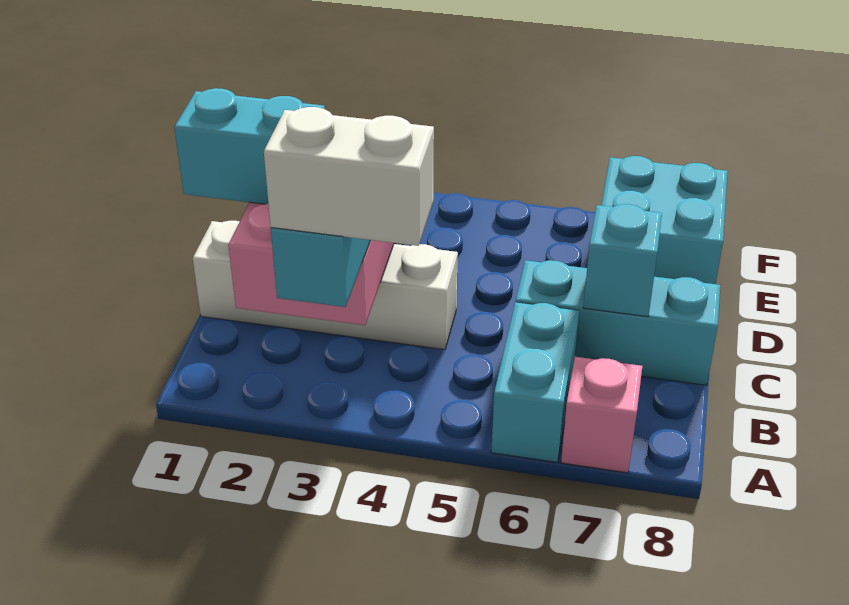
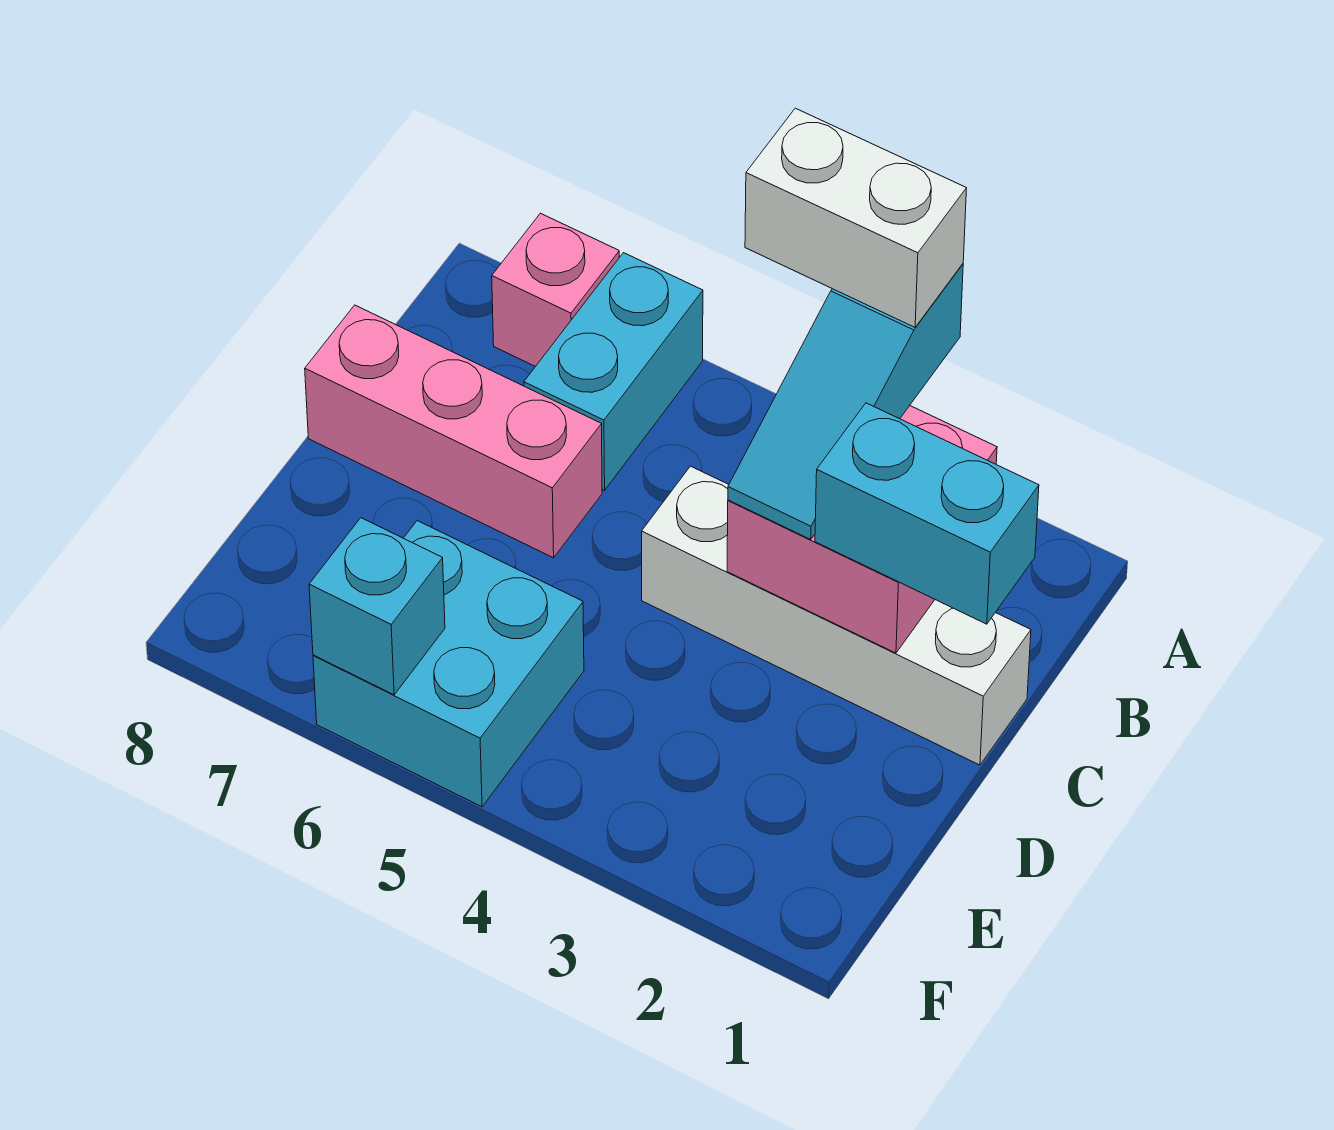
cyan brick C6:C8 level 1 -> pink brick C6:C8 level 1
cyan brick C7 level 2 -> cyan brick F6 level 2
cyan brick E7:F8 level 1 -> cyan brick E5:F6 level 1

